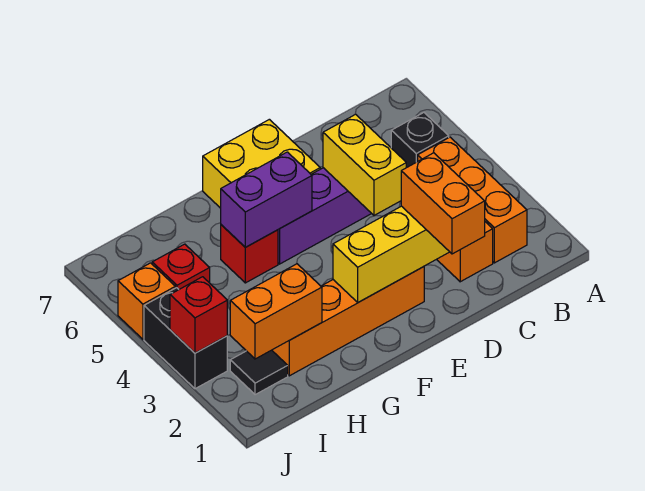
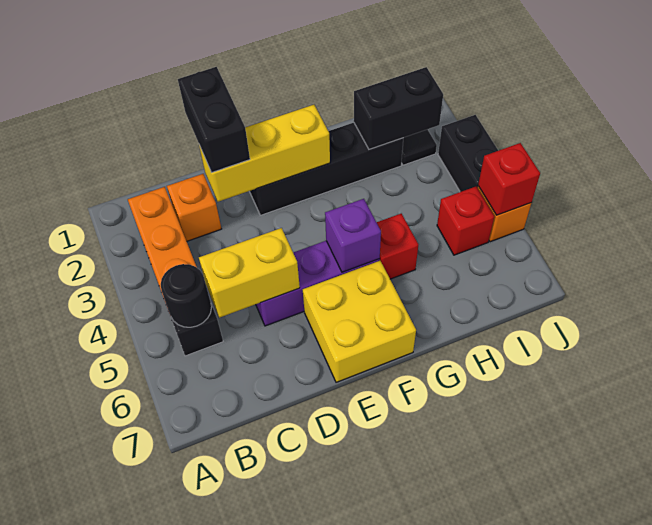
none -> black round brick B5 level 2
orange brick D1:D2 level 3 -> black brick D1:D2 level 3
yellow brick D4:D5 level 2 -> yellow brick C5:D5 level 2
orange brick E2:H2 level 1 -> black brick E2:H2 level 1
purple brick F5:G5 level 2 -> purple brick F5 level 2
orange brick H2:I2 level 2 -> black brick H2:I2 level 2
red brick J3 level 2 -> red brick J5 level 2

